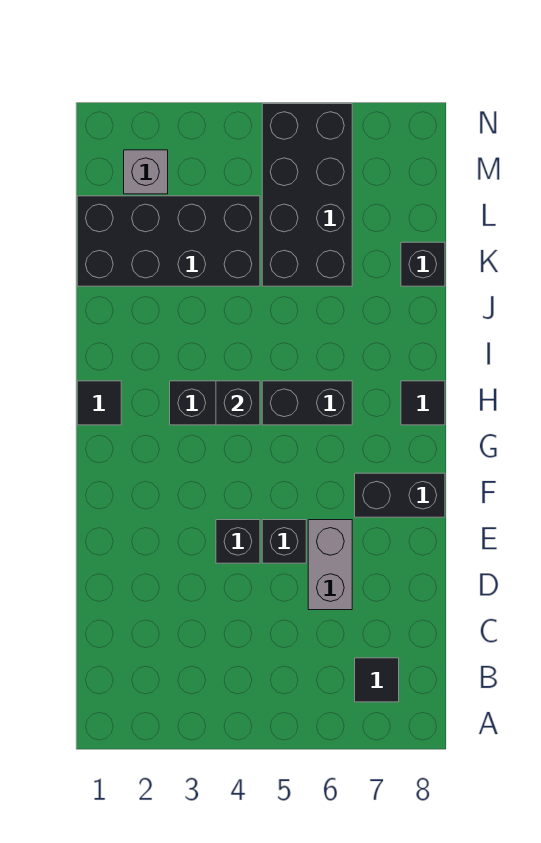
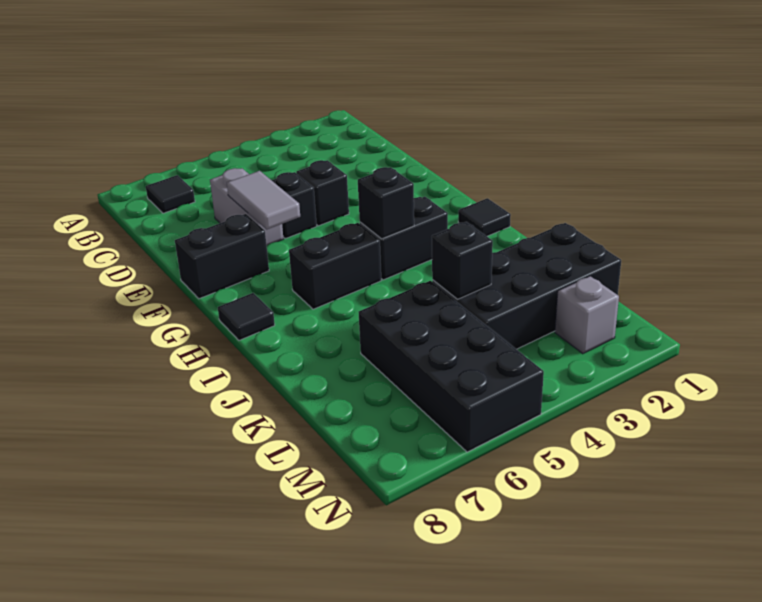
none -> grey tile E6:F6 level 2
black brick K8 level 1 -> black brick K4 level 2

